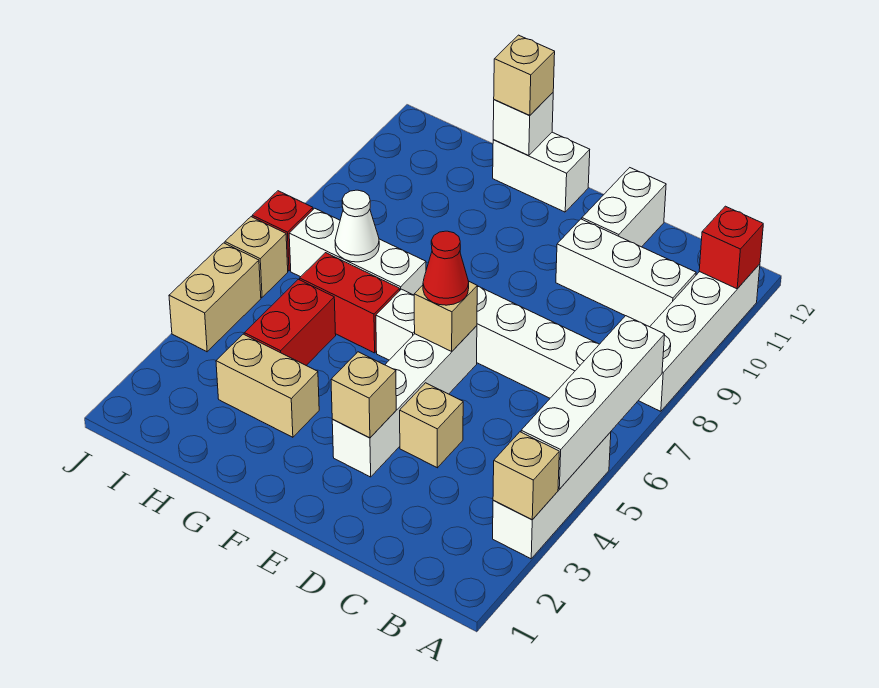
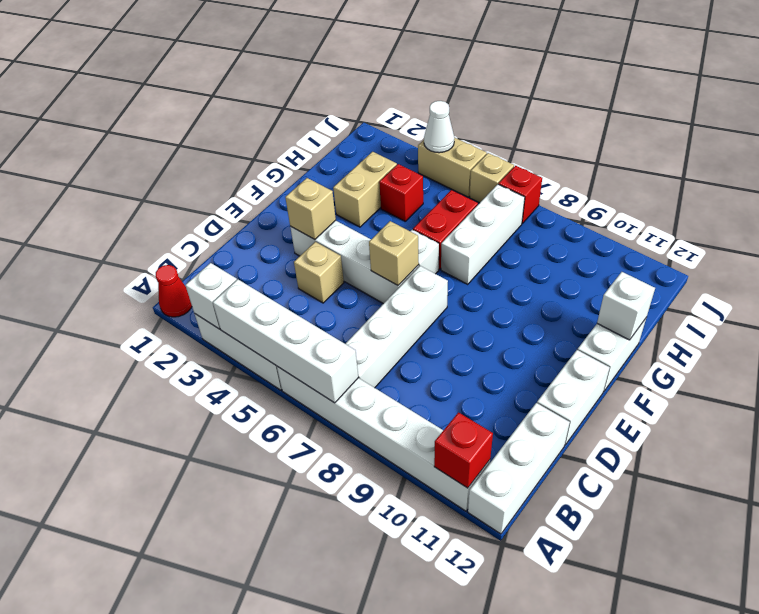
tan brick A3 level 2 -> white brick A3 level 2
white brick A8:A11 level 1 -> white brick A6:A11 level 1
white brick B10:D10 level 1 -> white brick A12:C12 level 1
white brick D11:D12 level 1 -> white brick D12:E12 level 1
red cone E6 level 3 -> red cone A1 level 1
tan brick G12 level 3 -> none
red brick H4:H5 level 1 -> red brick H4 level 1
white cone H7 level 2 -> white cone J4 level 2

